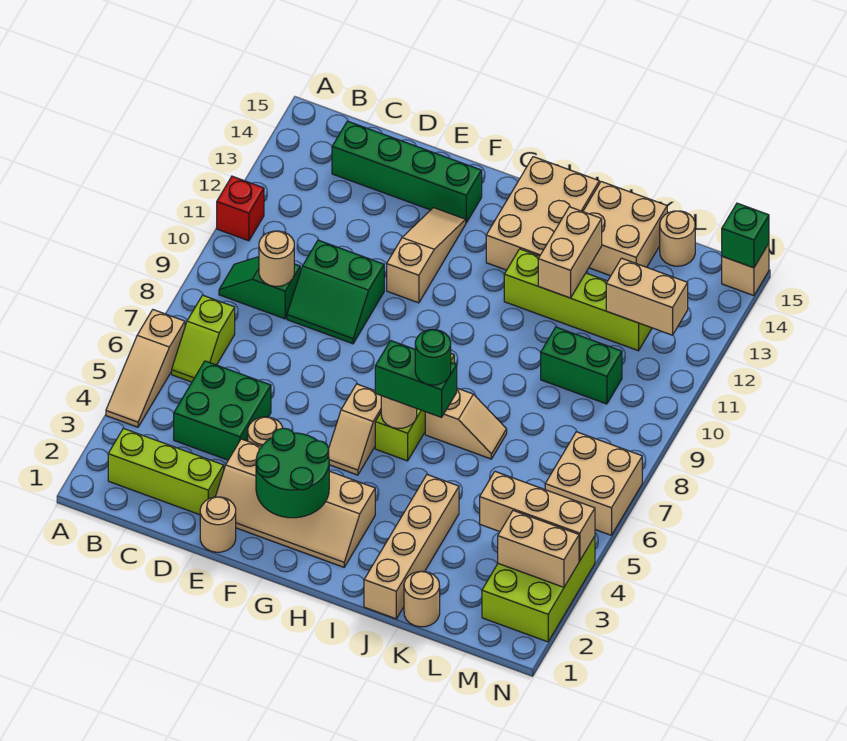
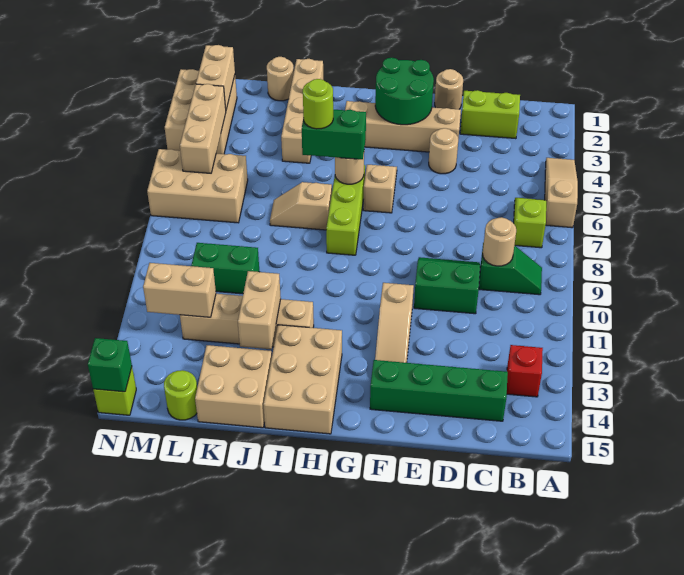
red brick A11 level 1 -> red brick B13 level 1
lime brick B2:D2 level 1 -> lime brick C2:D2 level 1
green brick C4:D5 level 1 -> none
green round brick I6 level 4 -> lime round brick I6 level 4
lime brick I12:L12 level 1 -> tan brick I12:L12 level 1
tan brick L4:N4 level 2 -> tan brick M4:M6 level 2
tan round brick L15 level 1 -> lime round brick L15 level 1
lime brick M2:N4 level 1 -> tan brick M2:N4 level 1
tan brick M3:N3 level 2 -> tan brick M2:M3 level 2
tan brick M6:N7 level 1 -> tan brick L6:N7 level 1
tan brick N15 level 1 -> lime brick N15 level 1

